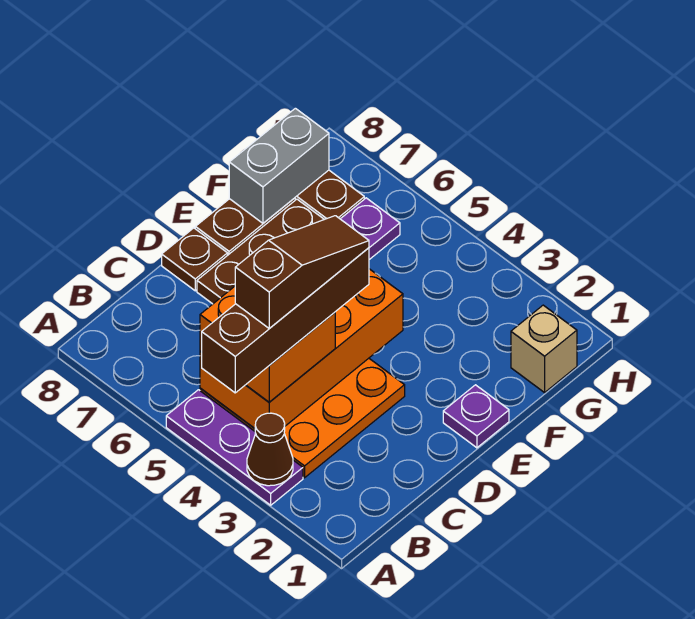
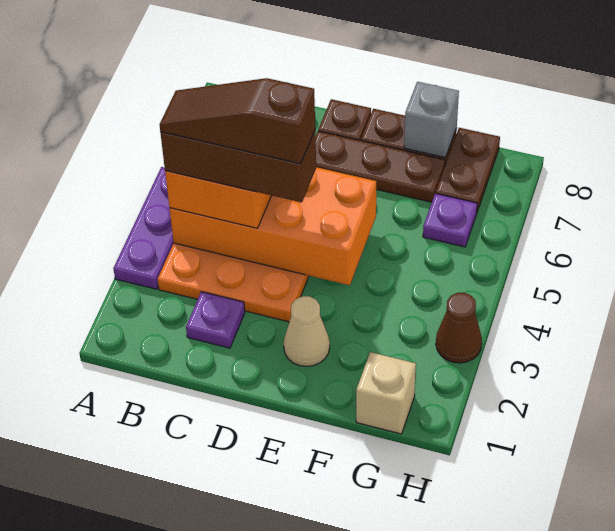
brown cone A3 level 2 -> brown cone H3 level 1
brown brick A4:D4 level 4 -> brown brick B4:D4 level 4
brown slope B4:D4 level 5 top B -> brown slope B4:D4 level 5 top D
purple plate E1 level 1 -> purple plate C2 level 1
none -> tan cone E2 level 1
grey brick F8:G8 level 2 -> grey brick F8 level 2

